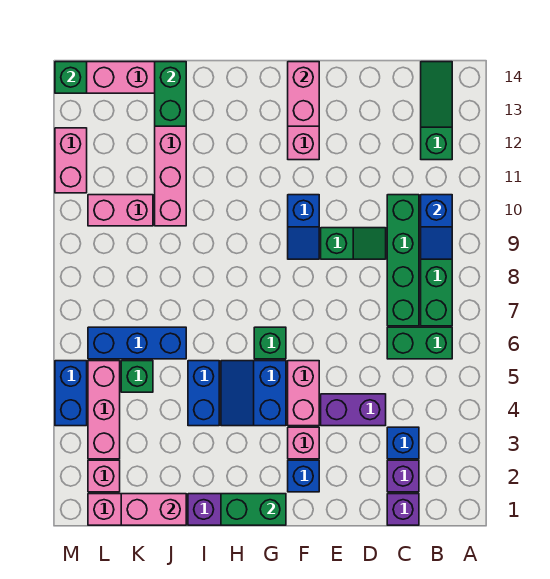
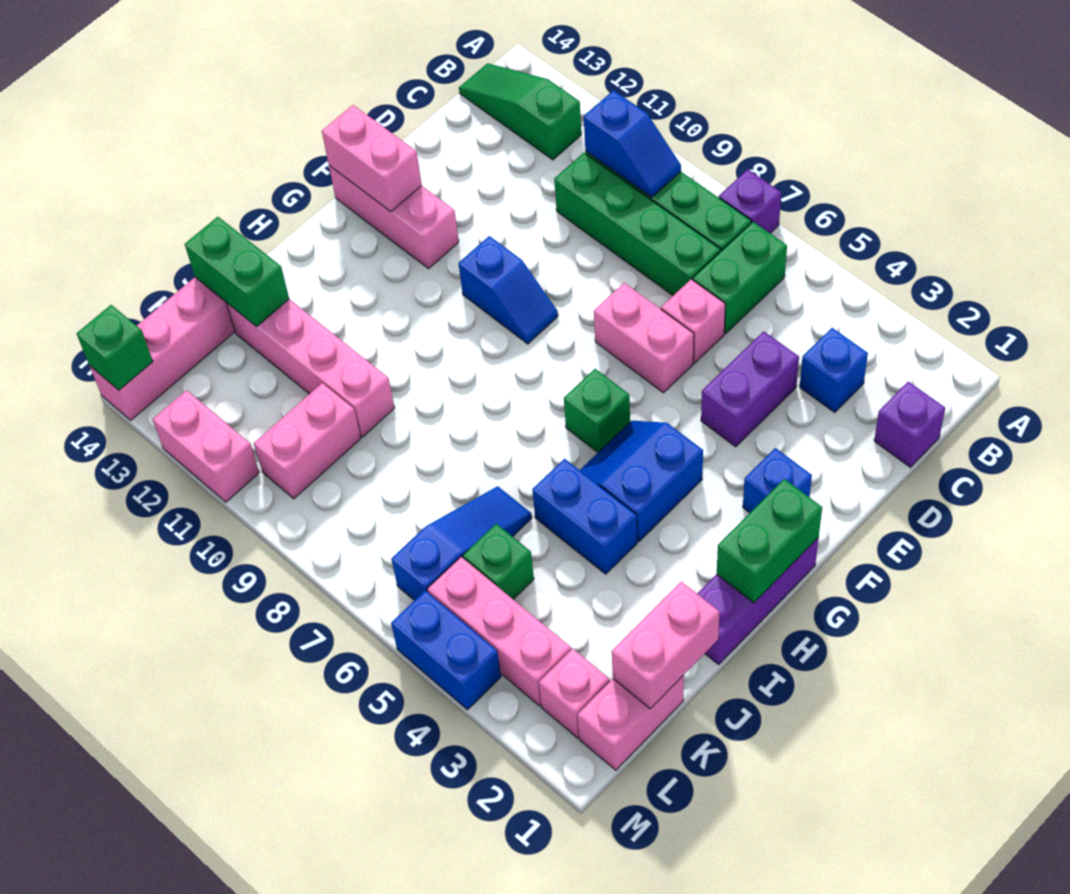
purple brick C2 level 1 -> purple brick A7 level 1
green slope D9:E9 level 1 top E -> none
pink brick F3 level 1 -> pink brick D6 level 1
pink brick F4:F5 level 1 -> pink brick E6:E7 level 1
blue slope G4:H5 level 1 top G -> blue slope G4:H5 level 1 top 4
blue brick J6:L6 level 1 -> blue slope J6:L6 level 1 top L

